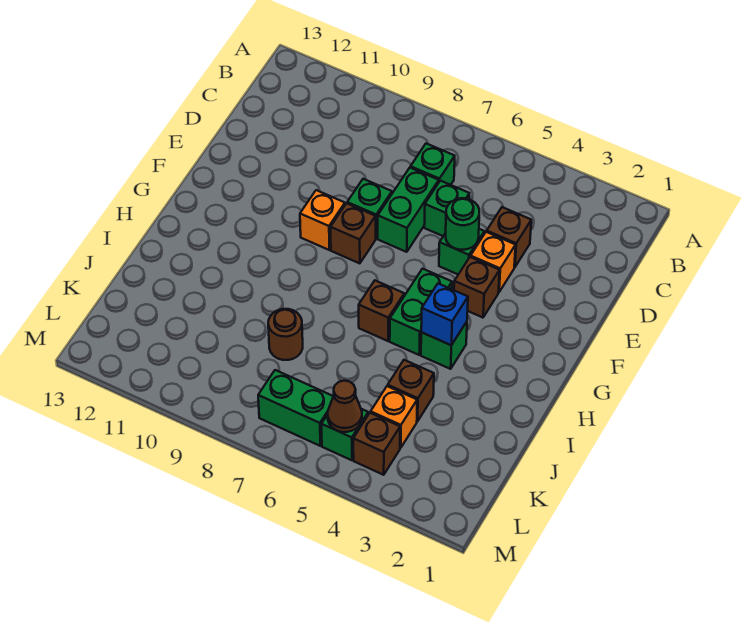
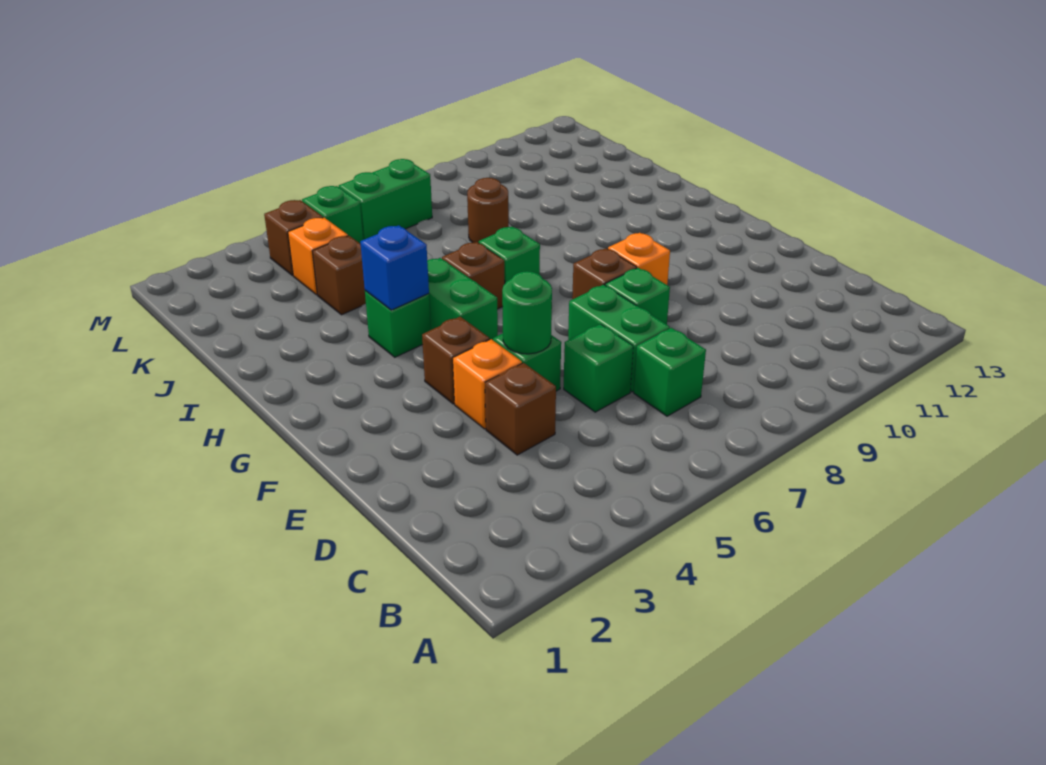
none -> green brick H7 level 1
brown cone L5 level 2 -> none

